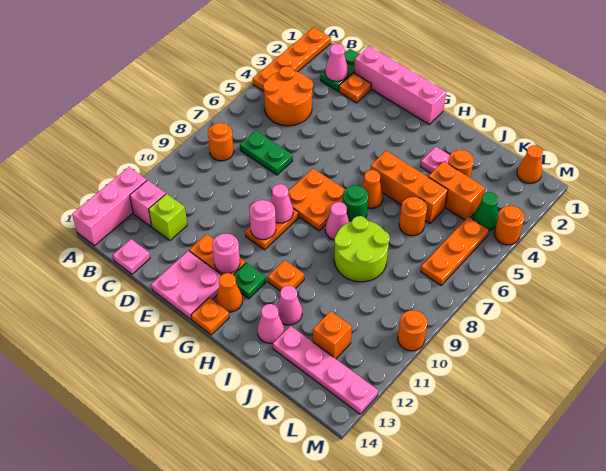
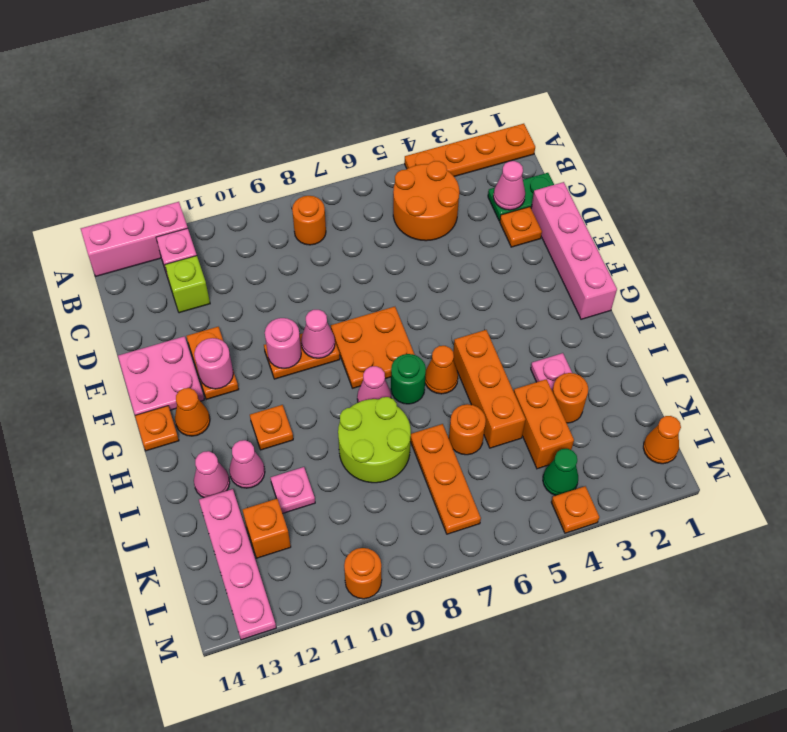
green plate C7:D7 level 1 -> none
pink plate C14 level 1 -> pink plate J11 level 1
green plate G12 level 1 -> none
orange plate L5:L7 level 1 -> orange plate J7:L7 level 1
orange round brick M4 level 1 -> orange plate M4 level 1

